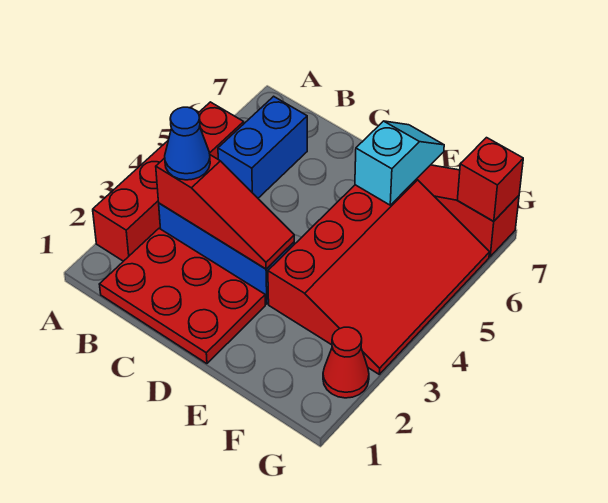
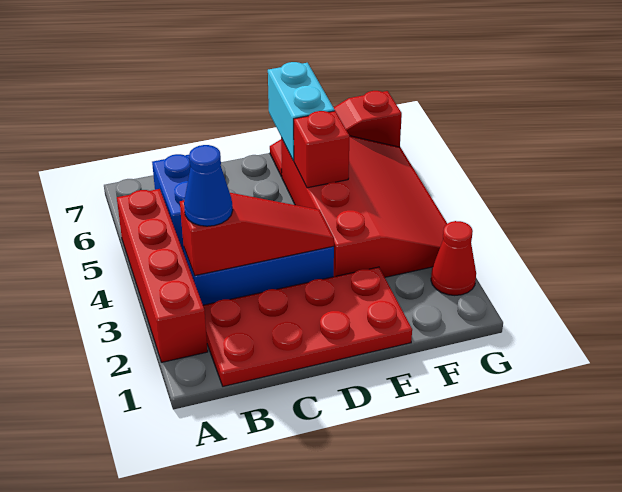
red plate B1:D2 level 1 -> red plate B1:E2 level 1
cyan slope E6:E7 level 2 top 6 -> cyan brick E6:E7 level 2
red brick G7 level 2 -> red brick E5 level 2

